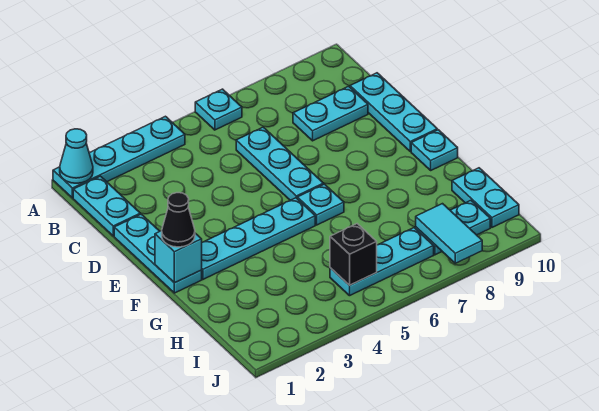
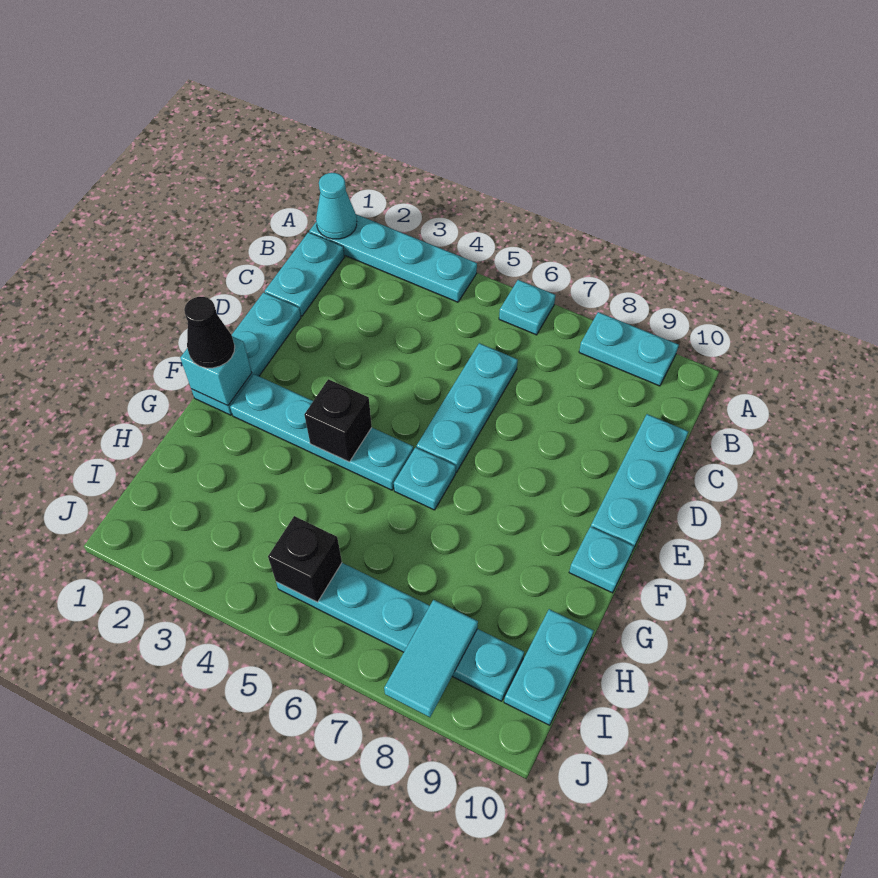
cyan plate C8:C9 level 1 -> cyan plate A8:A9 level 1
none -> black brick F4 level 2

